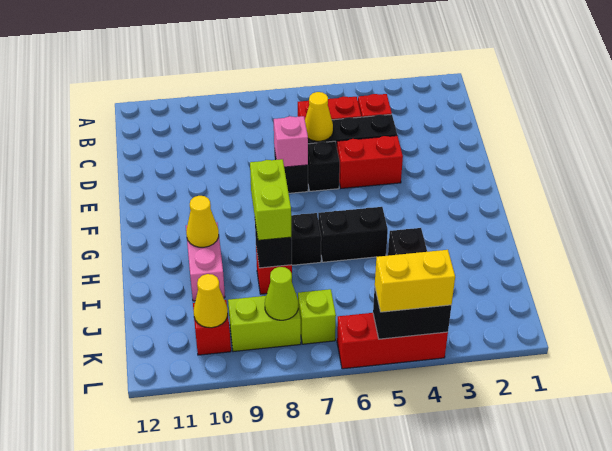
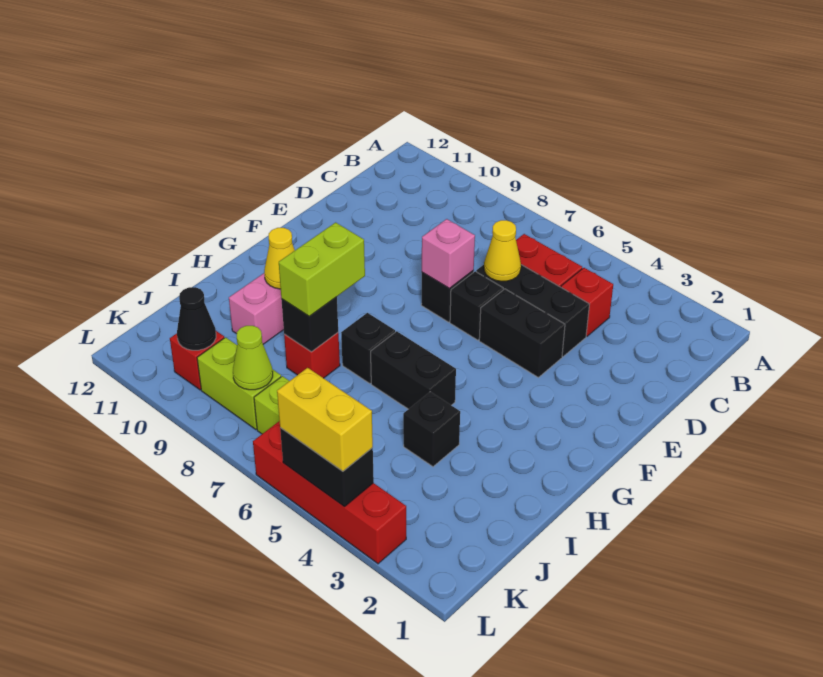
red brick E4:E5 level 1 -> black brick E4:E5 level 1
yellow cone K10 level 2 -> black cone K10 level 2
red brick L4:L6 level 1 -> red brick L3:L6 level 1

